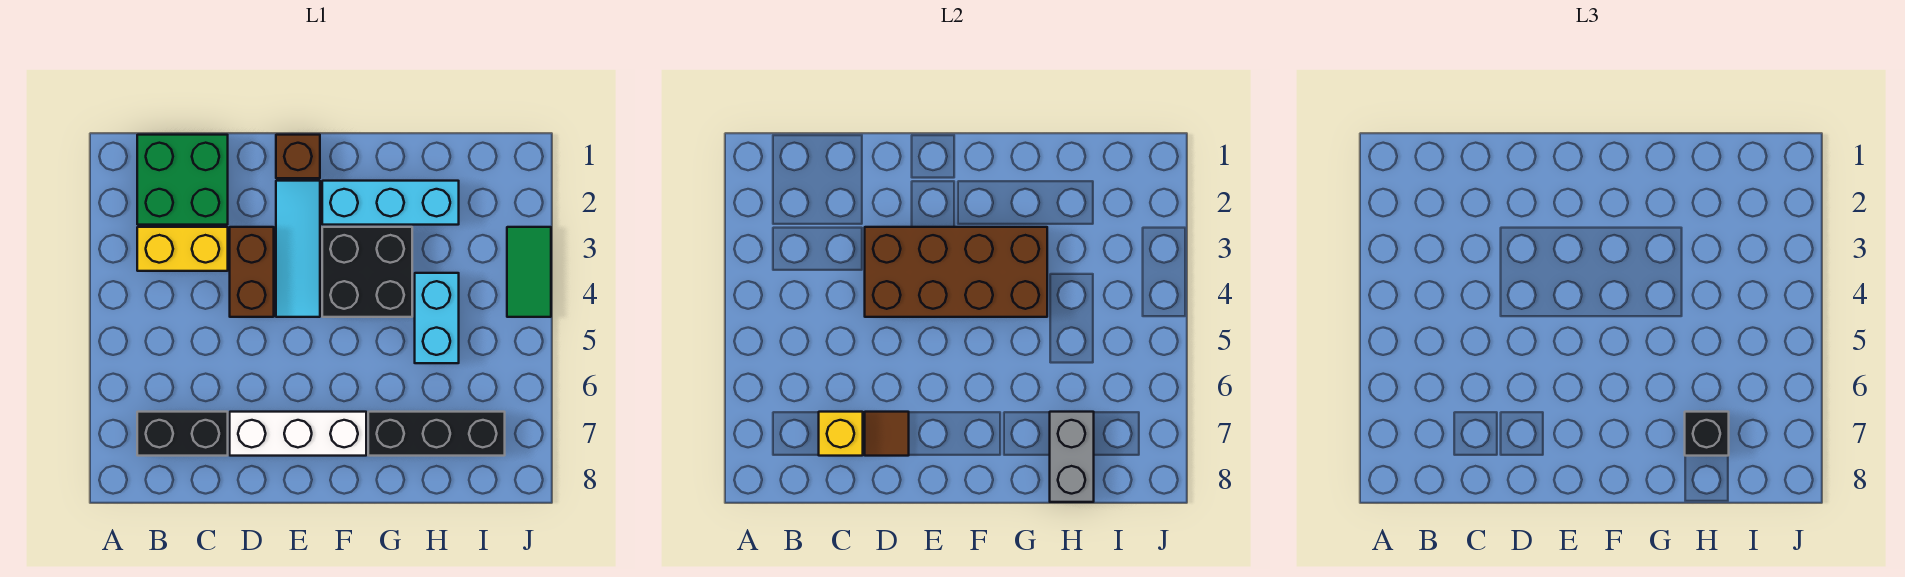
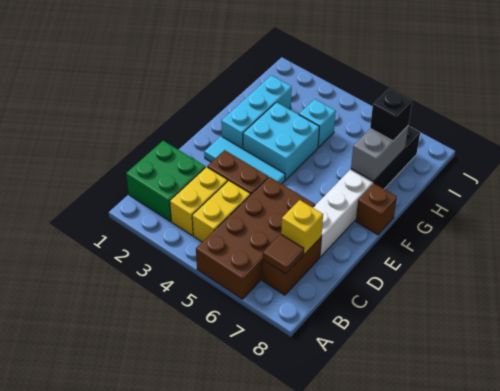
none -> yellow brick B4:C4 level 1
black brick B7:C7 level 1 -> brown brick B7:C7 level 1
brown brick D3:G4 level 2 -> brown brick A5:D6 level 1
brown tile D7 level 2 -> brown tile B7 level 2
brown brick E1 level 1 -> brown brick F8 level 1
black brick F3:G4 level 1 -> cyan brick F3:G4 level 1
cyan brick H4:H5 level 1 -> cyan brick H4 level 1
grey brick H7:H8 level 2 -> grey brick G7:H7 level 2
green tile J3:J4 level 1 -> none

